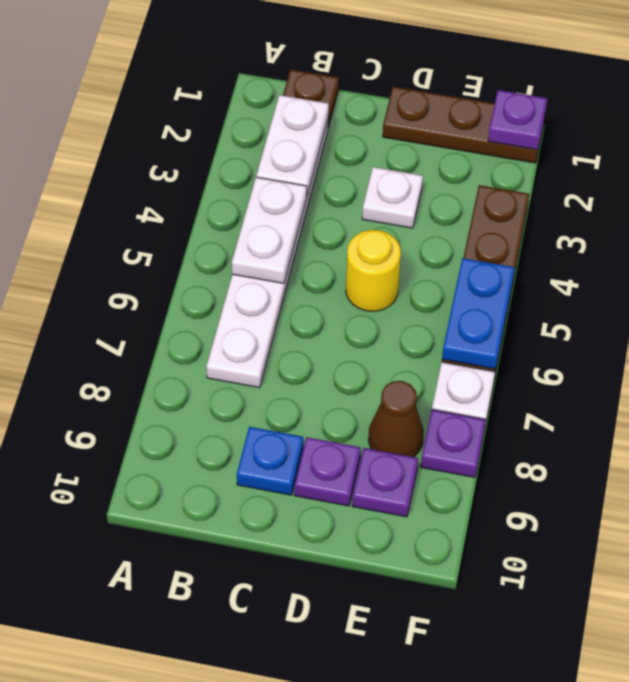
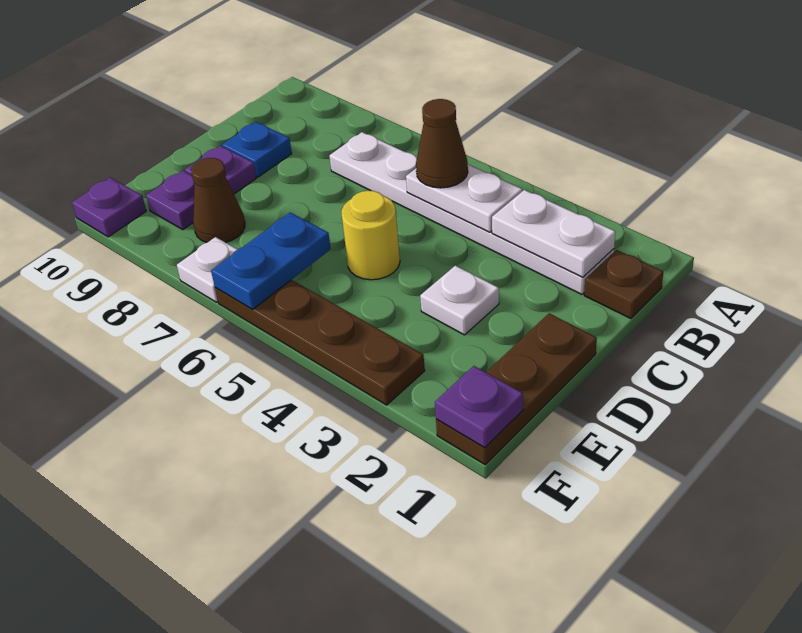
none -> brown cone B5 level 3
blue plate F5:F6 level 2 -> blue plate E6:F6 level 2
purple plate F8 level 1 -> purple plate F10 level 1

